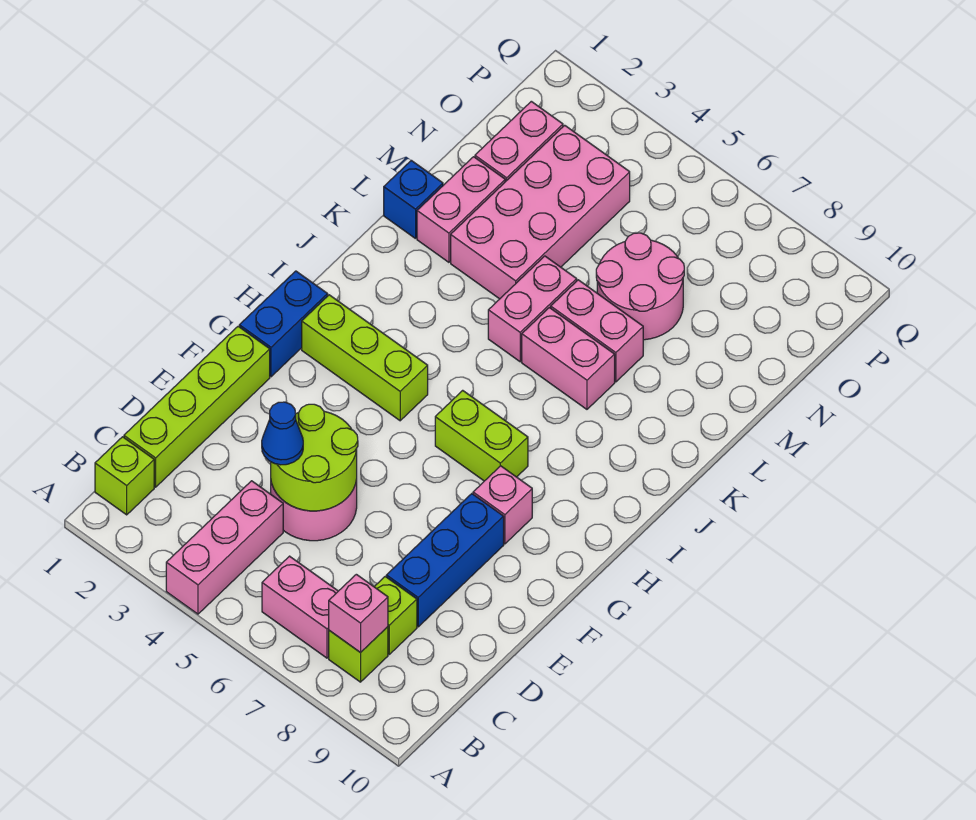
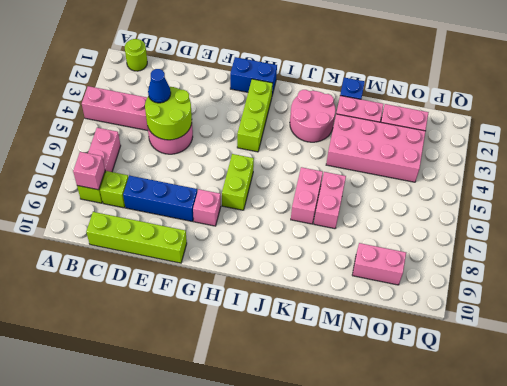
lime brick B1 level 1 -> lime round brick B1 level 1
lime brick C1:F1 level 1 -> lime brick C10:F10 level 1
pink brick K5:L5 level 1 -> pink brick N9:O9 level 1
pink round brick M6:N7 level 1 -> pink round brick J2:K3 level 1

